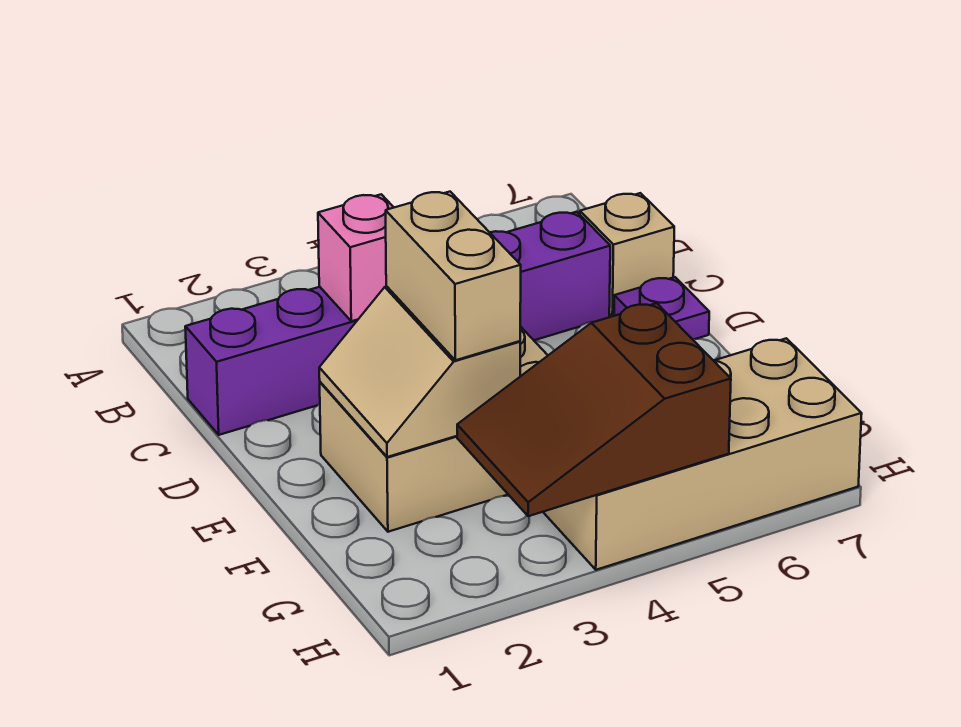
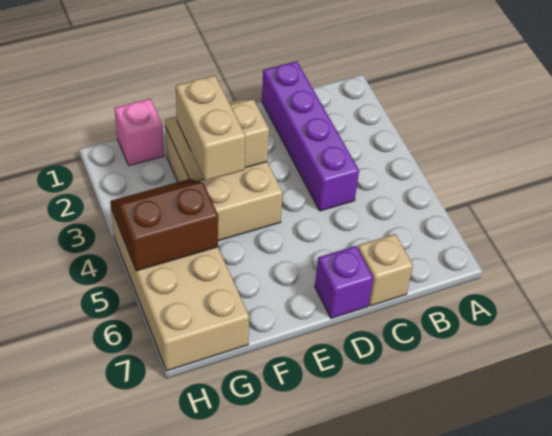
purple brick C1:C6 level 1 -> purple brick C1:C4 level 1
pink brick C3 level 2 -> pink brick G1 level 1
purple plate D7 level 1 -> purple brick D7 level 1
tan brick E3:F3 level 3 -> tan brick F3:F4 level 3
brown slope G3:H5 level 2 top 5 -> brown slope G4:H5 level 2 top 5

